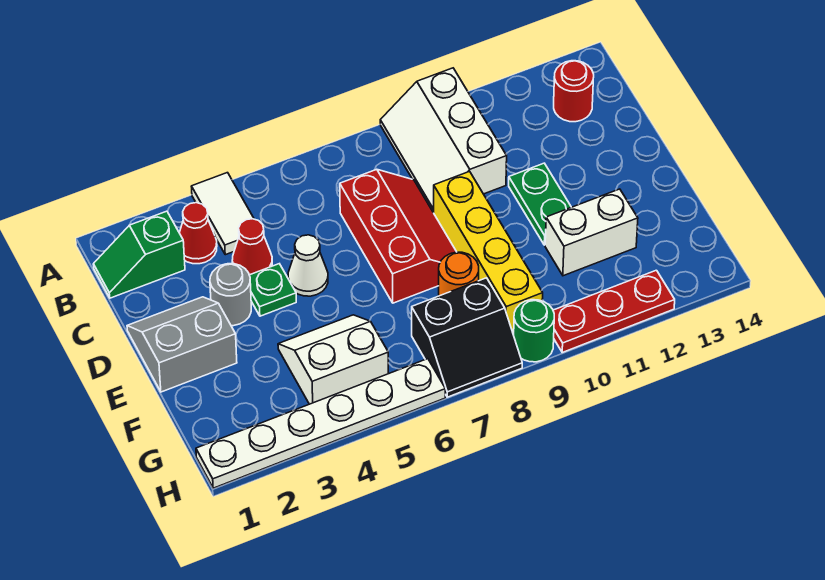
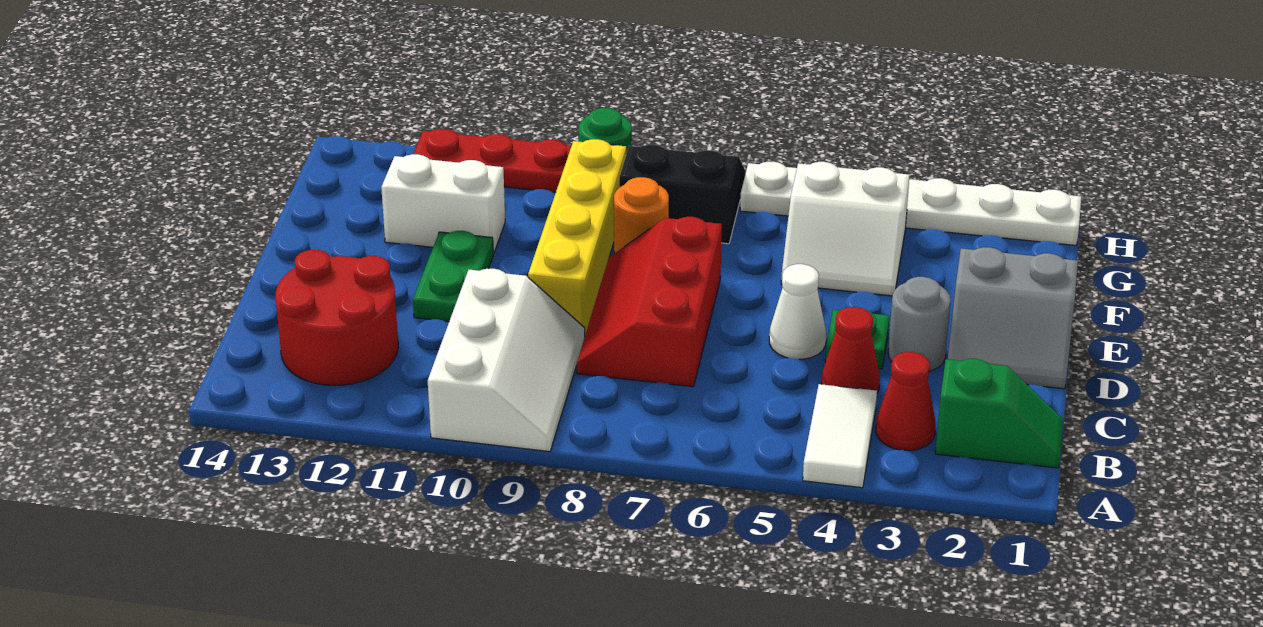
red round brick B13 level 1 -> red round brick B12:C13 level 1

